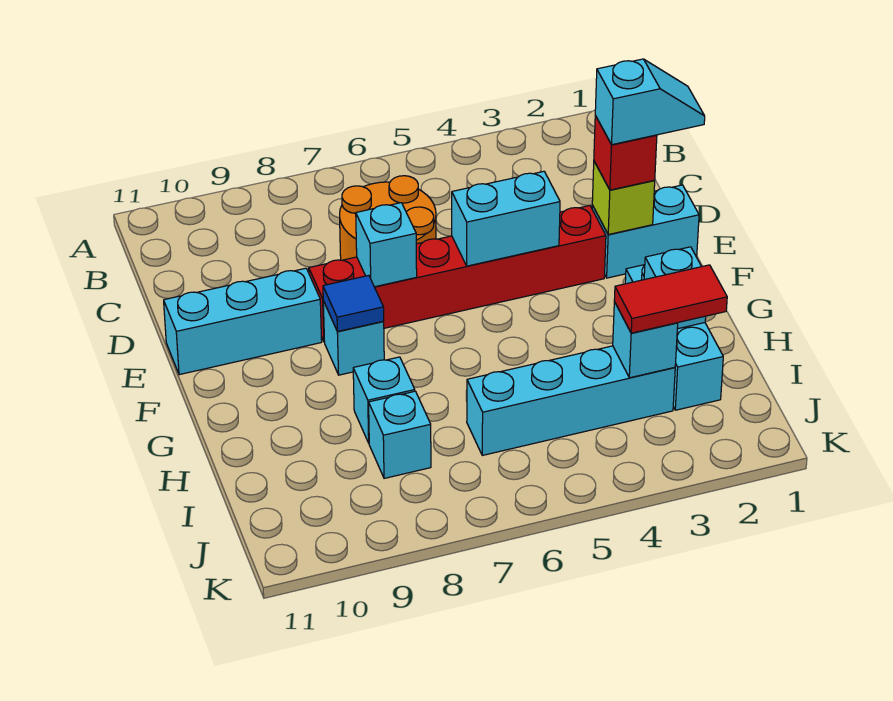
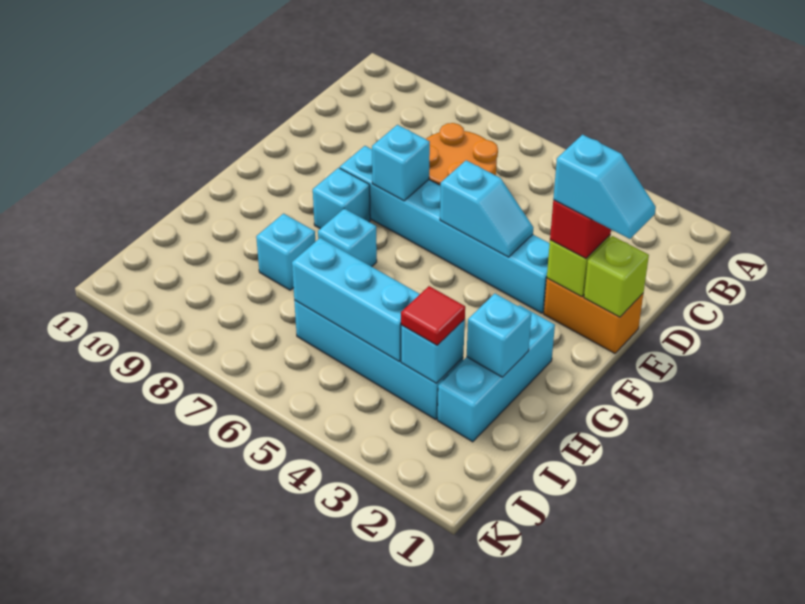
cyan brick E1:E2 level 1 -> orange brick E1:E2 level 1
none -> lime brick E1 level 2
red brick E3:E8 level 1 -> cyan brick E3:E8 level 1
cyan brick E4:E5 level 2 -> cyan slope E4:E5 level 2 top 5
cyan brick E9:E11 level 1 -> cyan brick I4:I6 level 2
blue tile F8 level 2 -> none
red tile I2:I3 level 3 -> red tile I3 level 3
cyan brick I8 level 1 -> cyan brick G7 level 1

